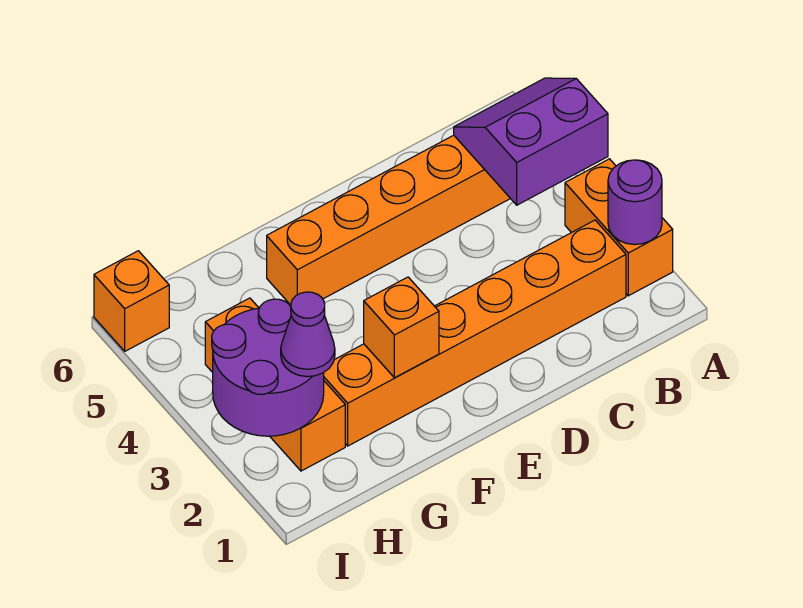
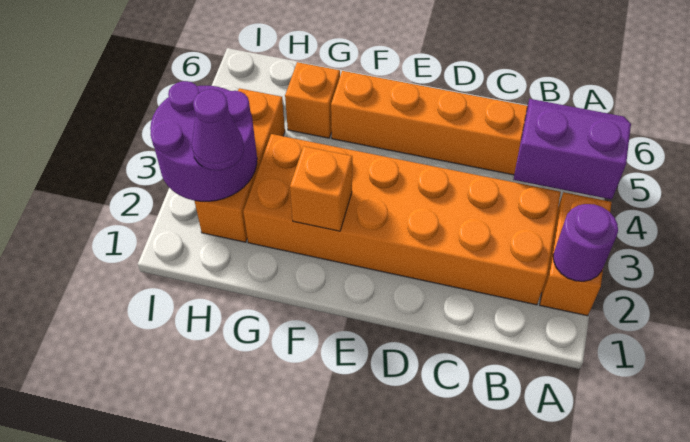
orange brick B2:G2 level 1 -> orange brick B2:G3 level 1
orange brick I6 level 1 -> orange brick G5 level 1

